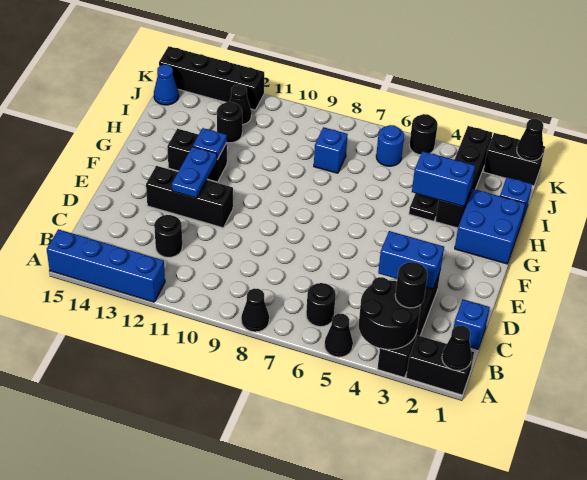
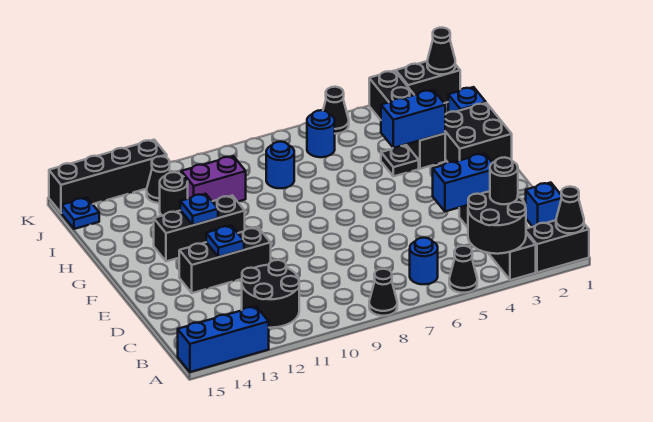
blue brick A12:A15 level 1 -> blue brick A13:A15 level 1
black round brick B6 level 1 -> blue round brick B6 level 1
black round brick C12 level 1 -> black round brick B11:C12 level 1
blue plate E12:F12 level 2 -> blue plate E12 level 2
blue brick G1:H2 level 1 -> black brick G1:H2 level 1
black brick G12:G13 level 1 -> black brick G11:G13 level 1
blue brick I8 level 1 -> blue round brick I8 level 1
none -> purple brick I10:I11 level 1
blue cone J15 level 1 -> blue plate J15 level 1
black round brick K5 level 1 -> black cone K5 level 1

